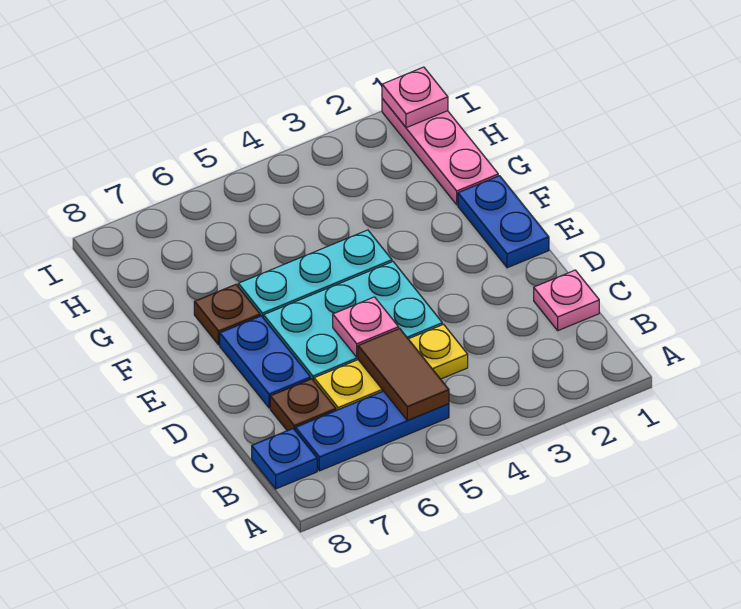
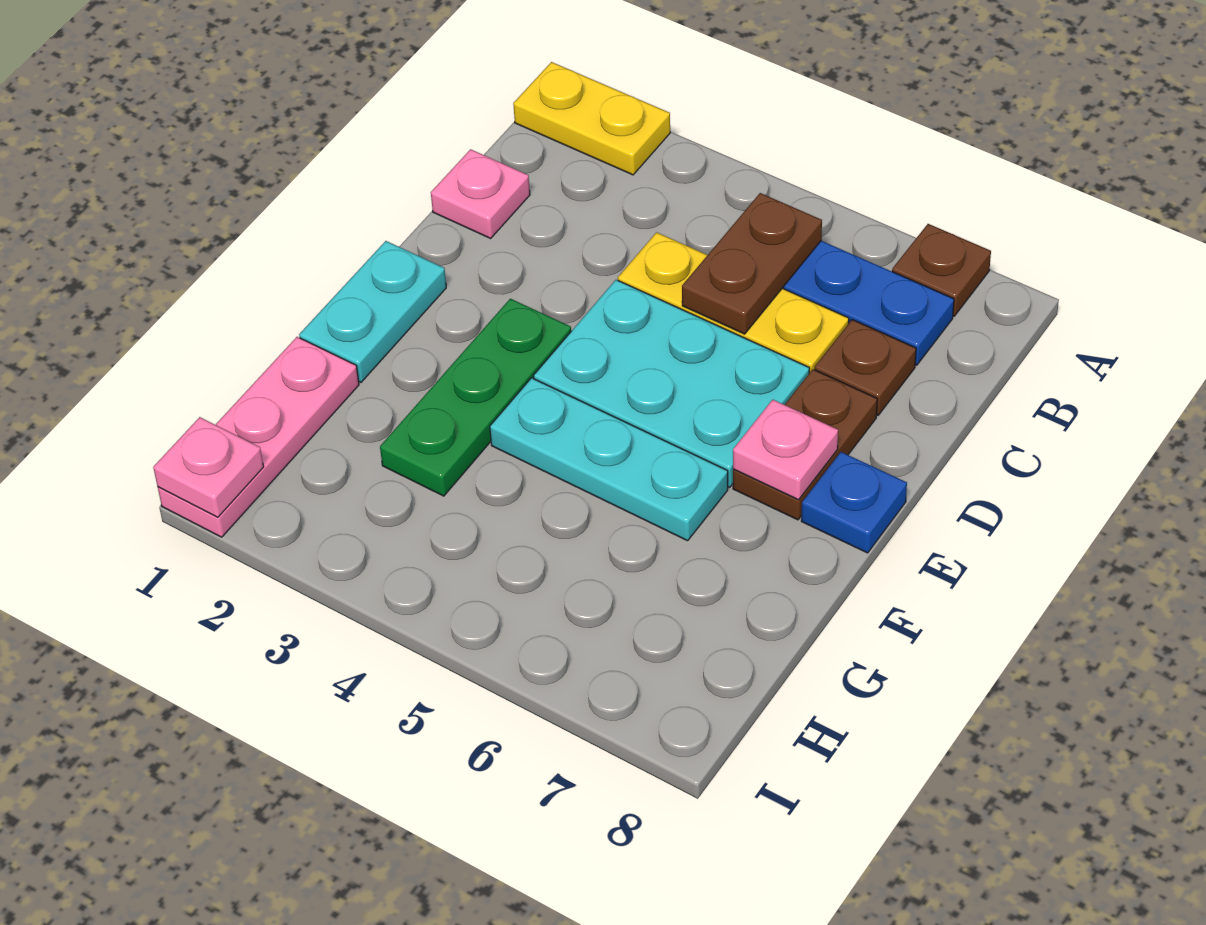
none -> yellow plate A1:A2 level 1
brown tile B5:C5 level 2 -> brown plate B5:C5 level 2
blue plate B8 level 1 -> blue plate E8 level 1
pink plate D5 level 2 -> pink plate E7 level 2
blue plate D7:E7 level 1 -> brown plate D7:E7 level 1
blue plate E1:F1 level 1 -> cyan plate E1:F1 level 1
none -> green plate E3:G3 level 1
brown plate F7 level 1 -> brown plate A7 level 1

